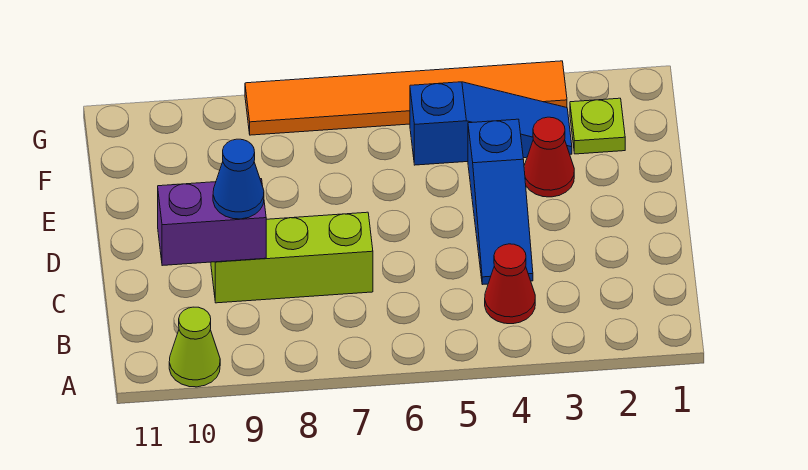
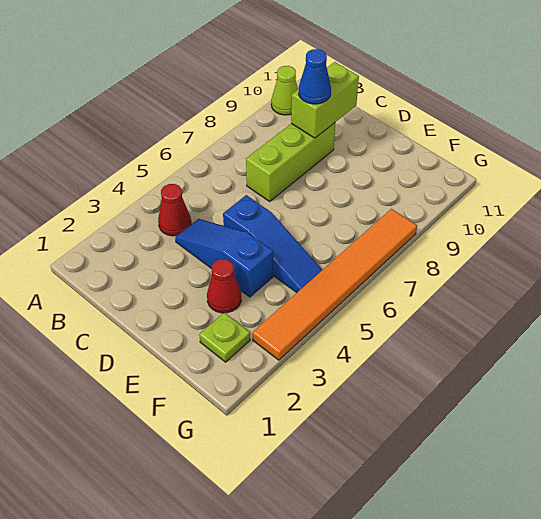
purple brick C9:C10 level 2 -> lime brick C9:C10 level 2
blue slope F3:F5 level 1 top 5 -> blue slope D5:F5 level 1 top D

